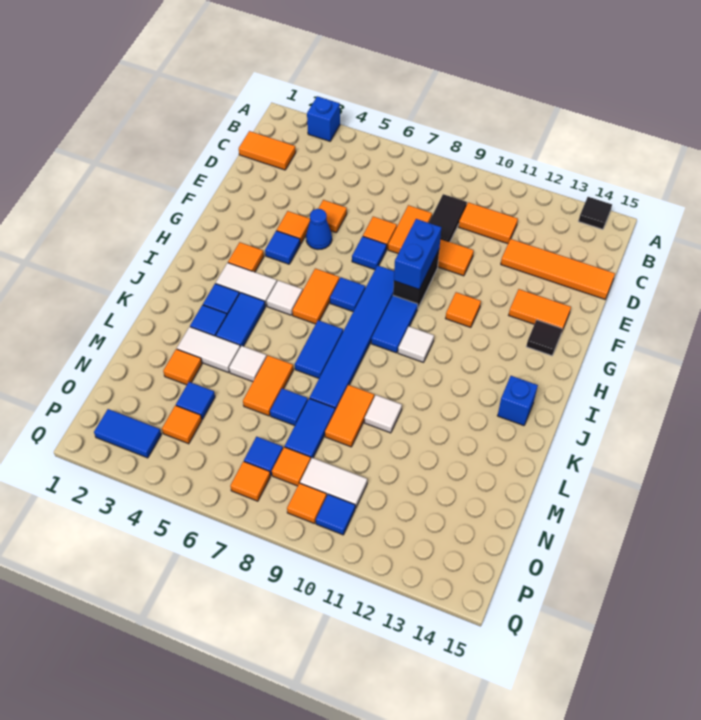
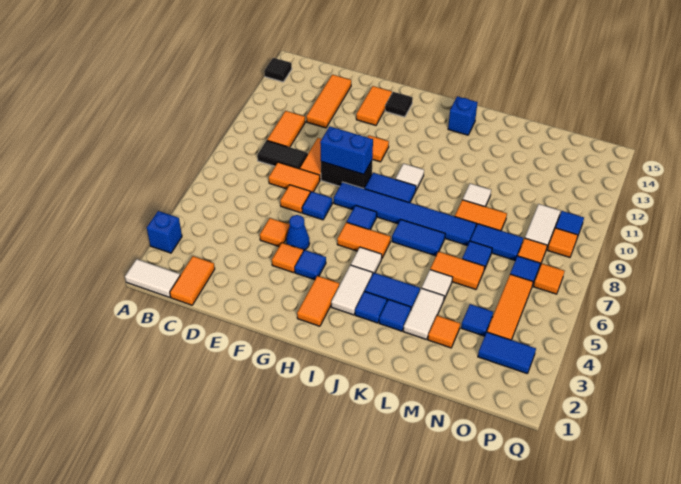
none -> white tile A1:B1 level 1
orange tile D12:D15 level 1 -> orange tile D12:D14 level 1
orange tile H3 level 1 -> orange tile H2:H3 level 1
orange tile O4 level 1 -> orange tile O4:O6 level 1
blue tile P2:P3 level 1 -> blue tile O3:P3 level 1

